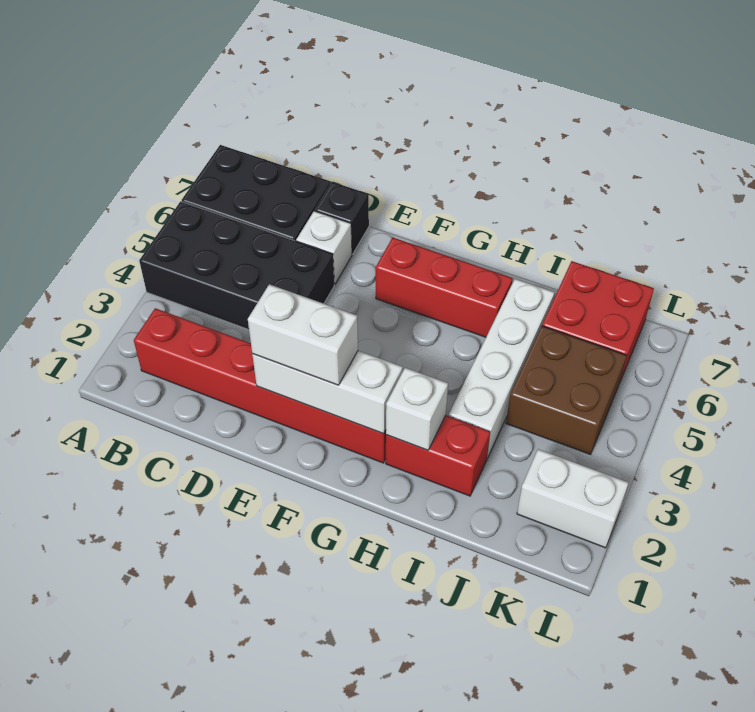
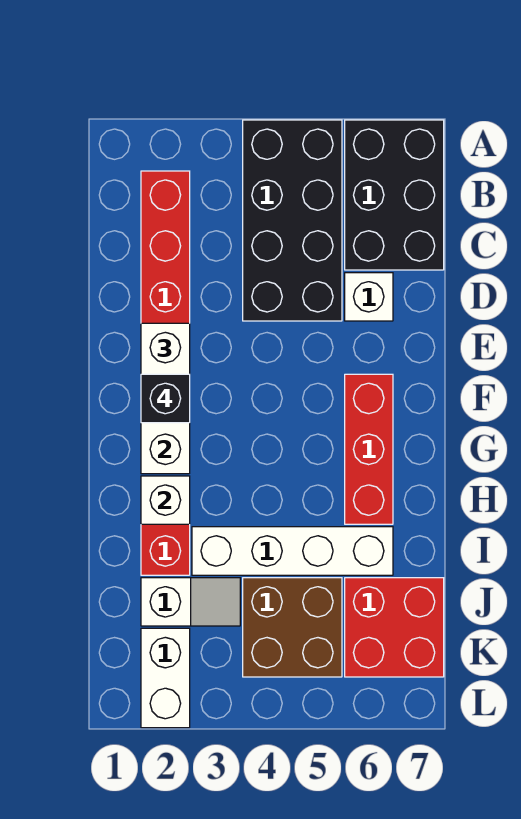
black brick D7 level 1 -> black brick F2 level 4
none -> white slope J2:J3 level 1 top 2

